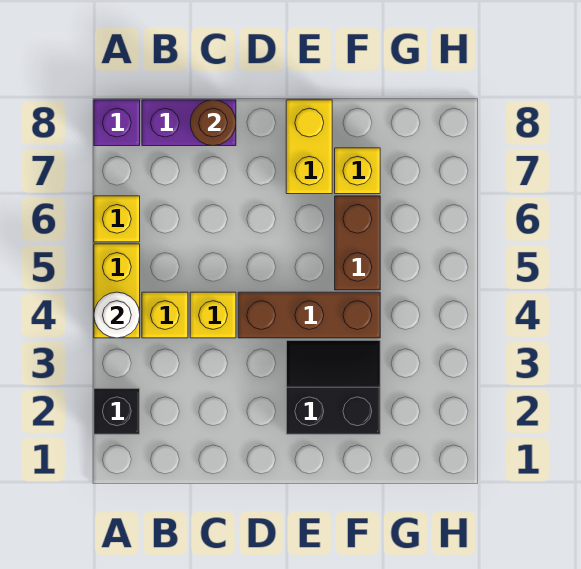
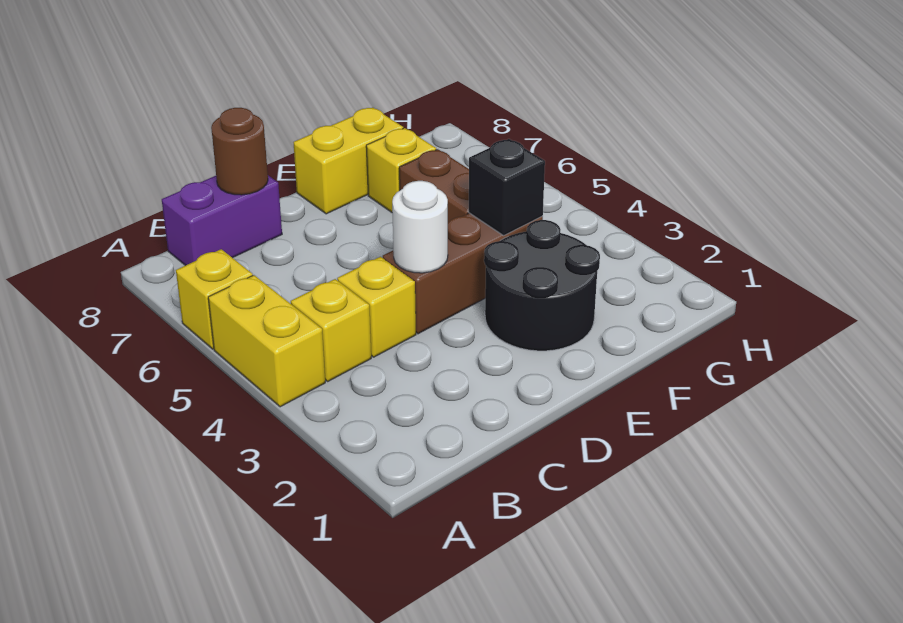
black brick A2 level 1 -> black brick F4 level 2
white round brick A4 level 2 -> white round brick D4 level 2
purple brick A8 level 1 -> none
black slope E2:F3 level 1 top 2 -> black round brick E2:F3 level 1
yellow brick E7:E8 level 1 -> yellow brick E8:F8 level 1

